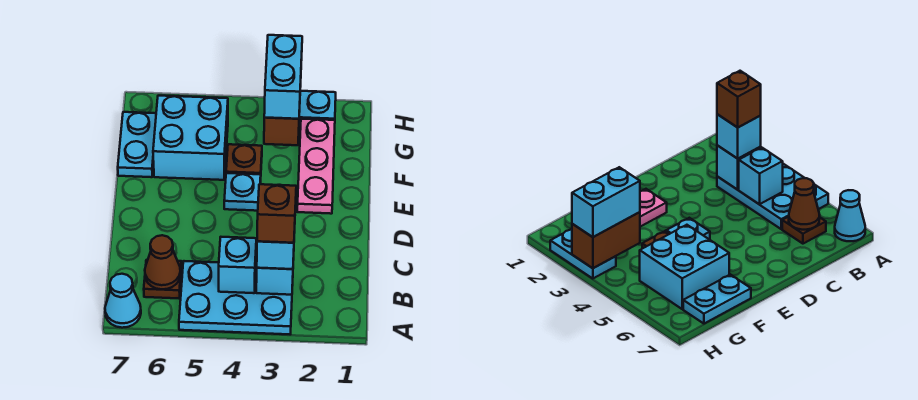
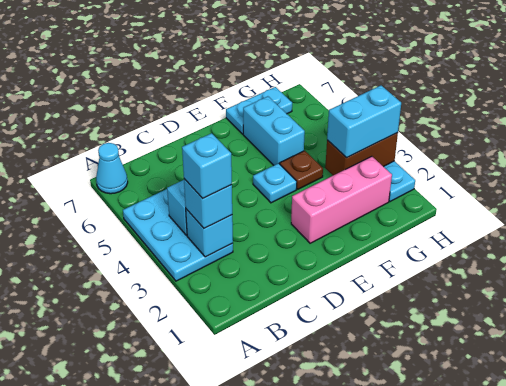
brown brick B3 level 4 -> cyan brick B3 level 4
brown plate B6 level 1 -> none
brown cone B6 level 2 -> none
pink plate E2:G2 level 1 -> pink brick E2:G2 level 1
cyan brick F5:G6 level 1 -> cyan brick F5:F6 level 1

